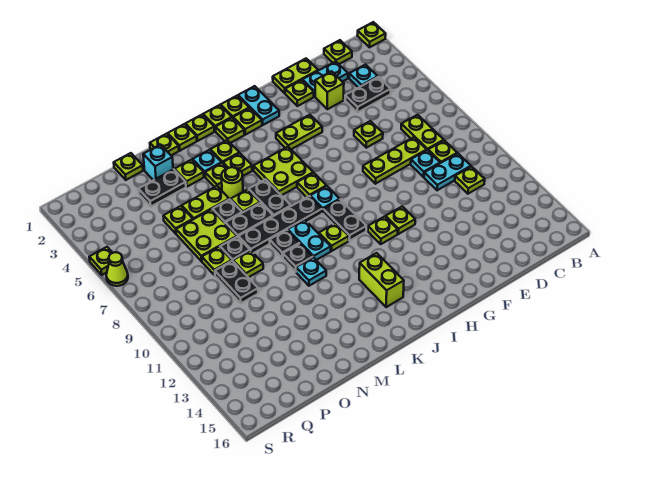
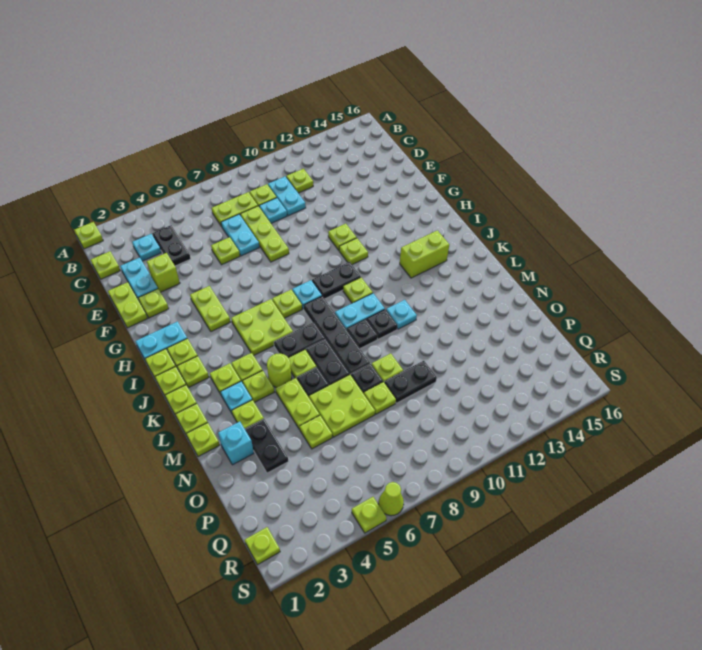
none -> cyan plate D7:E7 level 1
lime plate O1 level 1 -> lime plate R1 level 1

